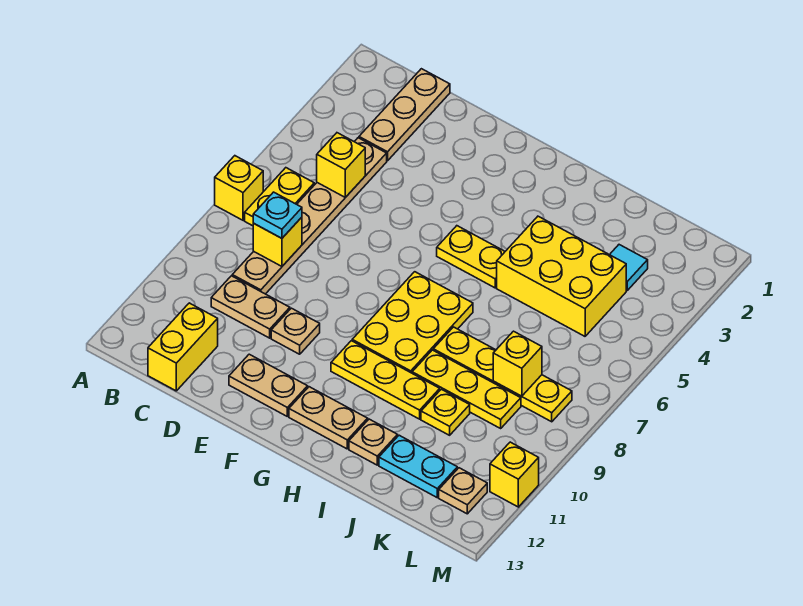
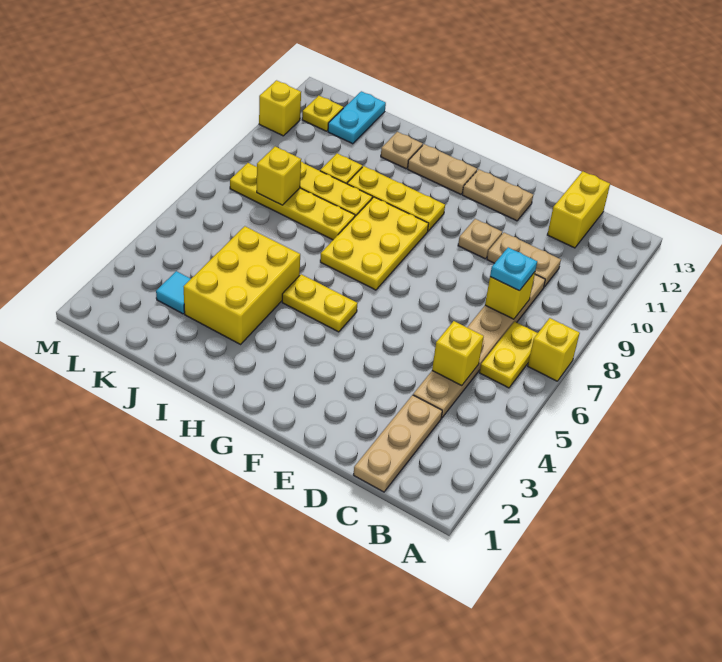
yellow brick I4:K5 level 1 -> yellow brick I3:J5 level 1
cyan plate J12:K12 level 1 -> cyan plate K12:K13 level 1
tan plate L12 level 1 -> yellow plate L12 level 1

